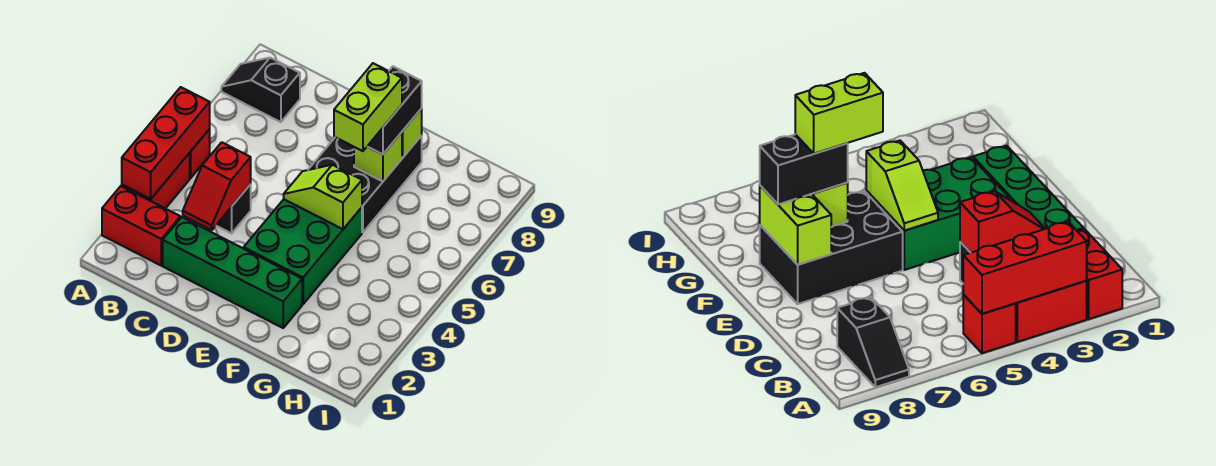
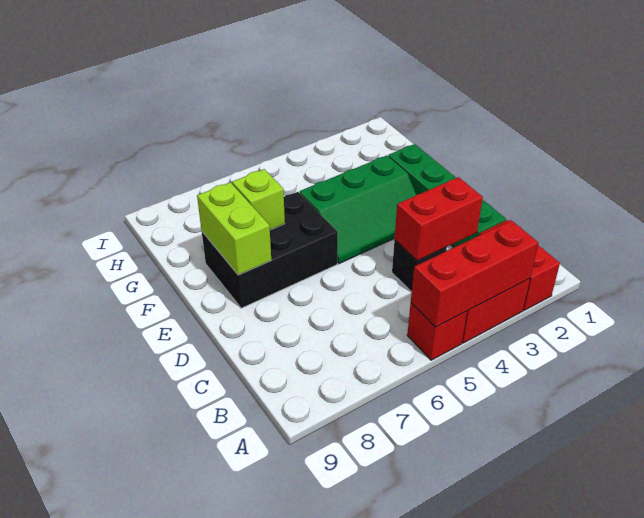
black slope A8:B8 level 1 top B -> none
red slope C3:C4 level 2 top 4 -> red brick C3:C4 level 2
green brick E3:F5 level 1 -> green slope E3:F5 level 1 top F
lime slope E5:F5 level 2 top F -> none
lime brick F6:F7 level 4 -> none
black brick F7:F8 level 3 -> none

